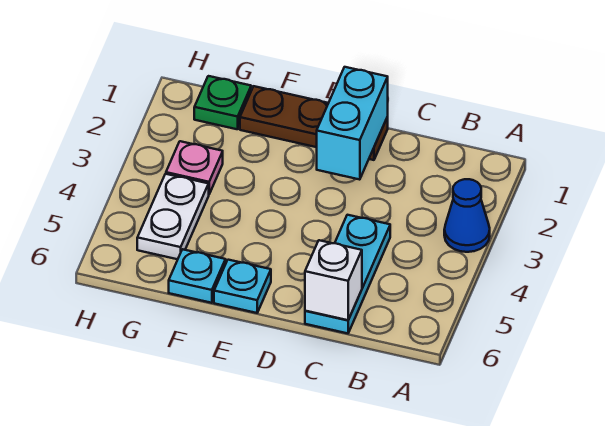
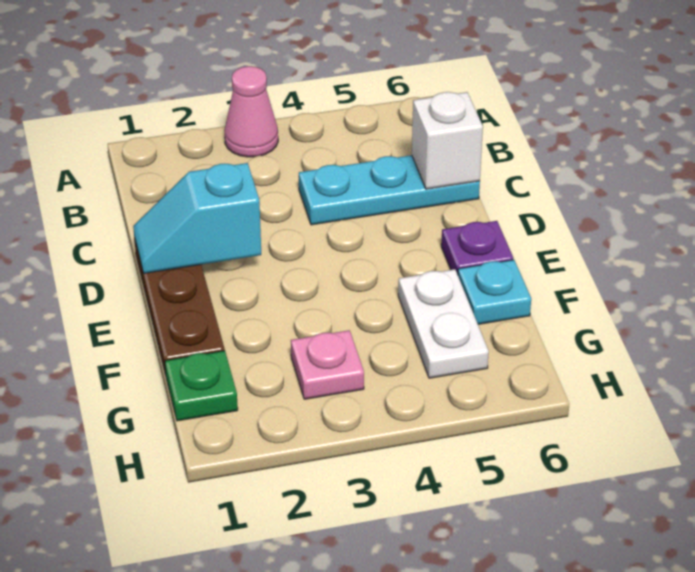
blue cone A3 level 1 -> pink cone A3 level 1
cyan brick D1:D2 level 2 -> cyan slope D1:D2 level 2 top 2
cyan plate E6 level 1 -> purple plate E6 level 1
white plate G4:G5 level 1 -> white plate F5:G5 level 1

